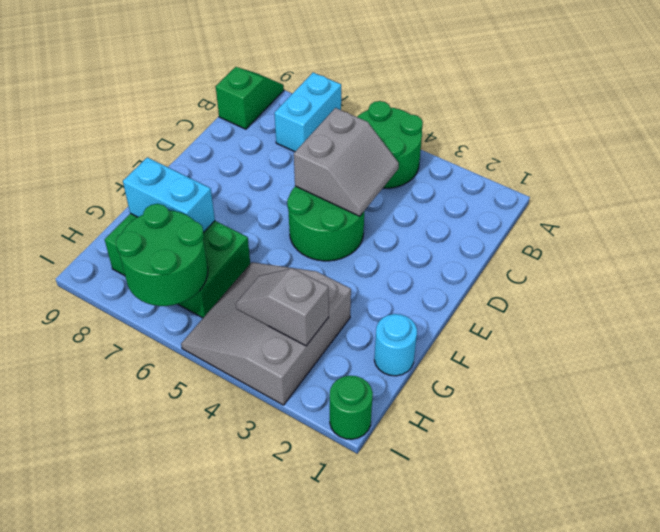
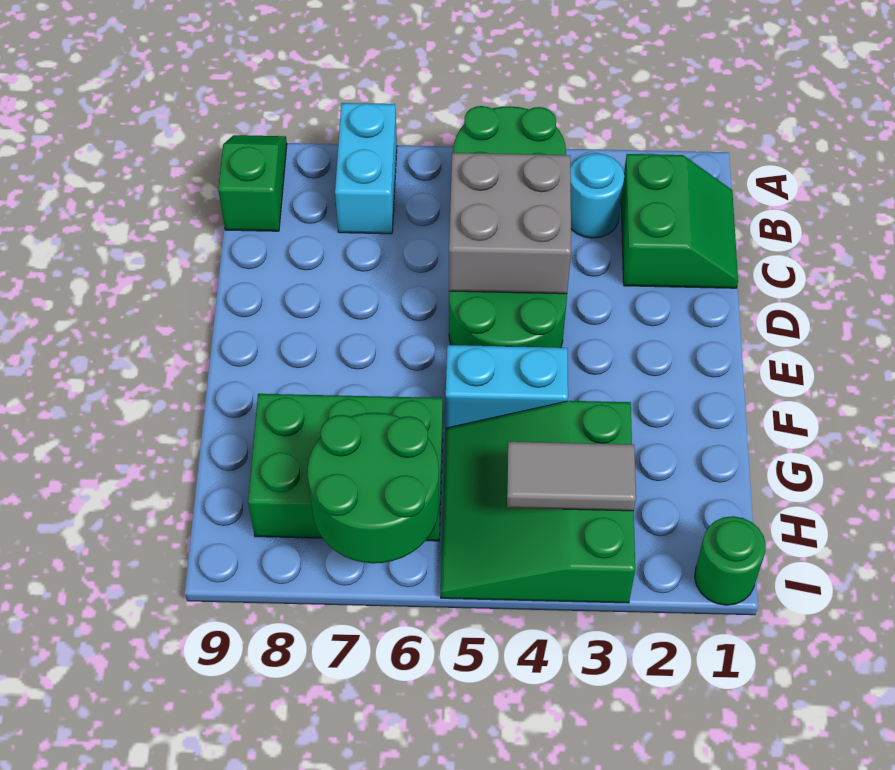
none -> green slope B1:C2 level 1 top 2
grey slope C4:D5 level 2 top 5 -> grey brick C4:D5 level 2
cyan round brick G1 level 1 -> cyan round brick B3 level 1
grey slope G3:I5 level 1 top 3 -> green slope G3:I5 level 1 top 3
cyan brick G7:G8 level 2 -> cyan brick F4:F5 level 1
grey slope H3:H4 level 2 top 3 -> grey tile H3:H4 level 2

